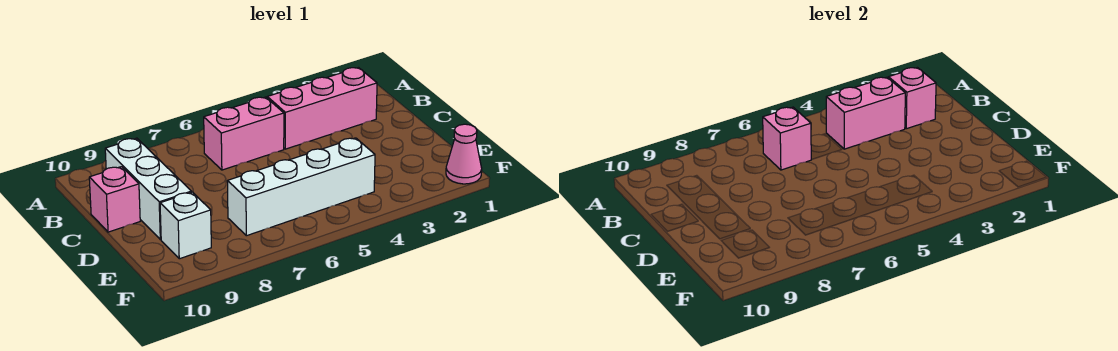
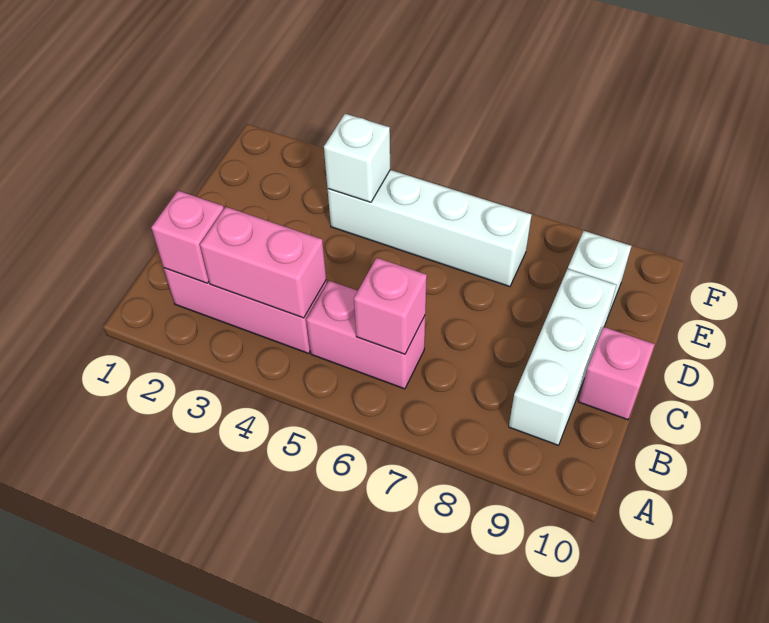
none -> white brick E4 level 2
pink cone F1 level 1 -> none

